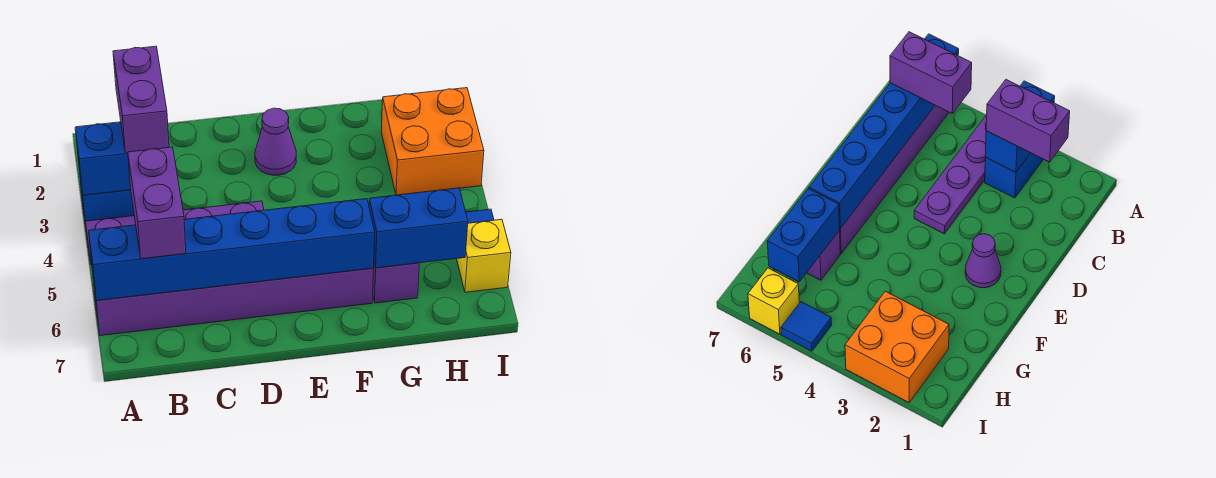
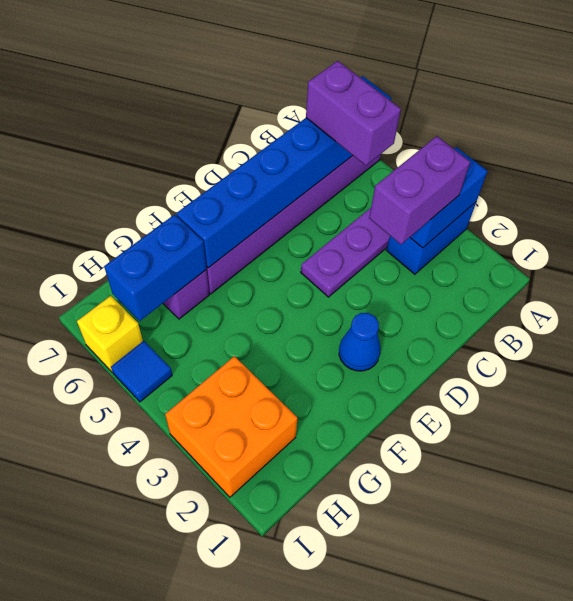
purple brick B2:B3 level 3 -> purple brick B3:C3 level 3
purple cone E2 level 1 -> blue cone E2 level 1

